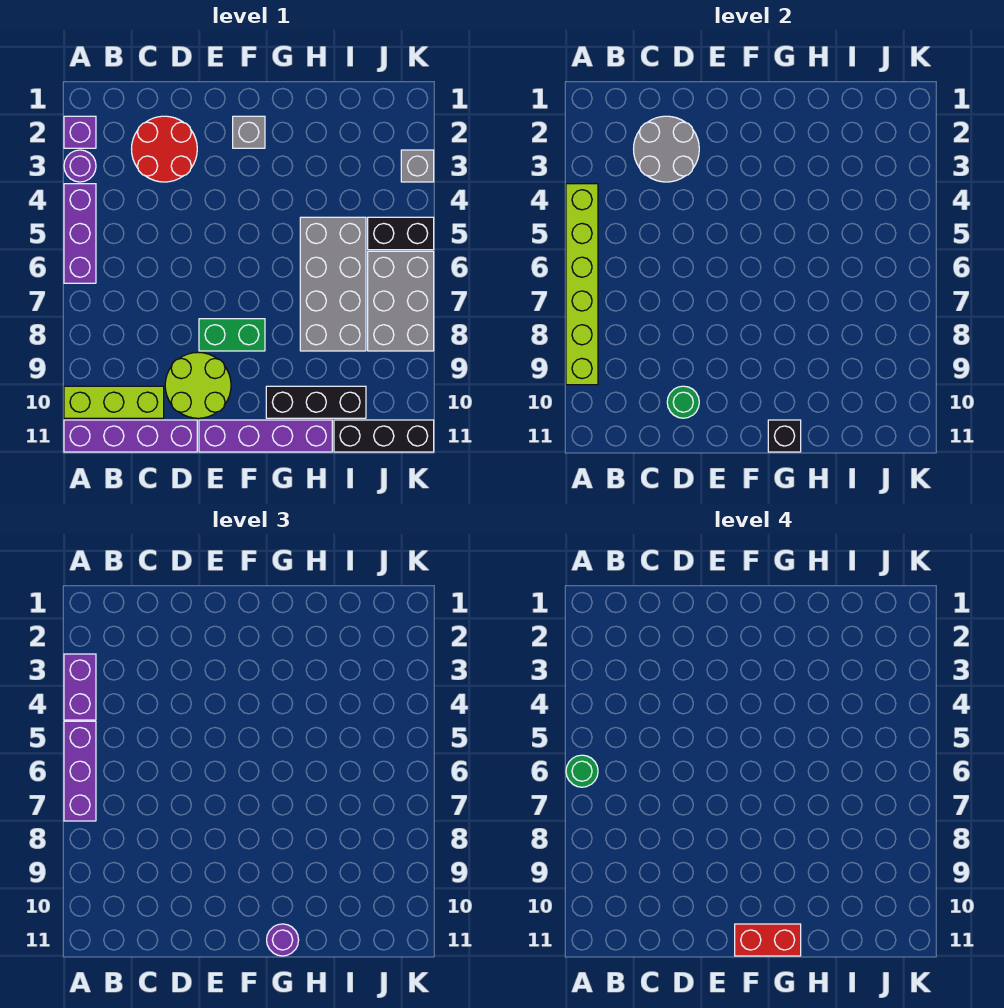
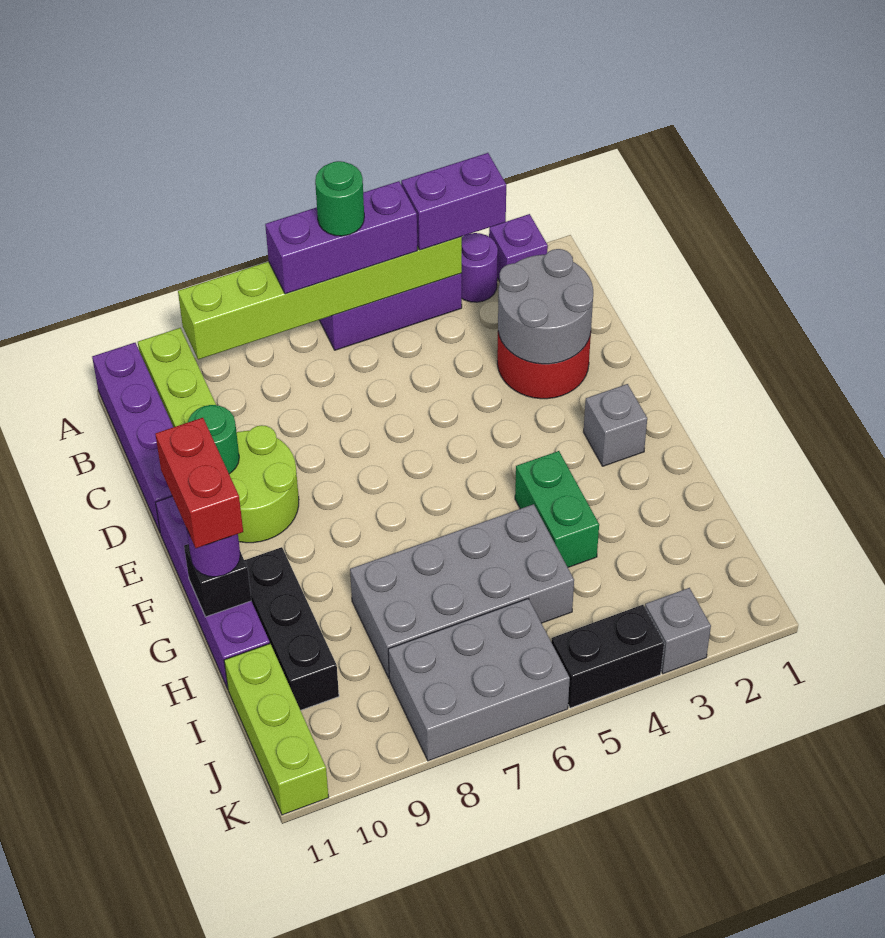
green brick E8:F8 level 1 -> green brick G4:H4 level 1
black brick I11:K11 level 1 -> lime brick I11:K11 level 1
black brick J5:K5 level 1 -> black brick K4:K5 level 1

